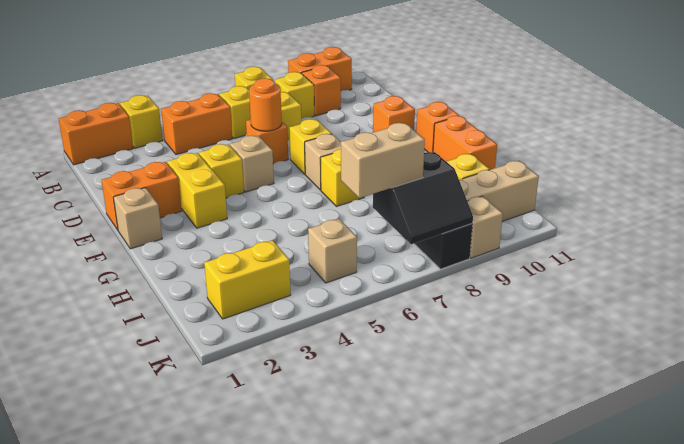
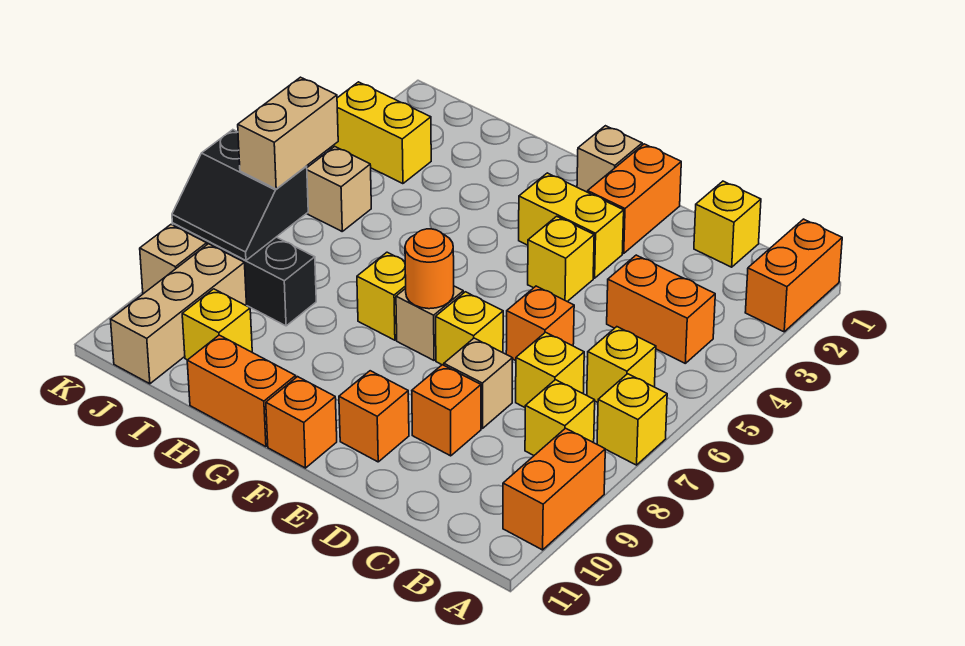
yellow brick A3 level 1 -> yellow brick C1 level 1
orange brick B4:B5 level 1 -> orange brick B4:C4 level 1
orange brick B9 level 1 -> orange brick D9 level 1
orange round brick D6 level 2 -> orange round brick F7 level 2
tan brick E5 level 1 -> tan brick D8 level 1
yellow brick J2:J3 level 1 -> yellow brick J3:K3 level 1
black slope J7:K8 level 2 top J -> black slope J7:K8 level 2 top 7

